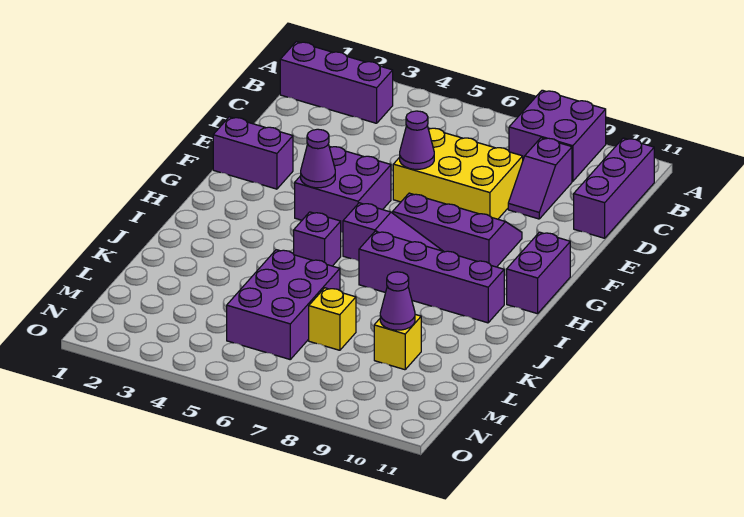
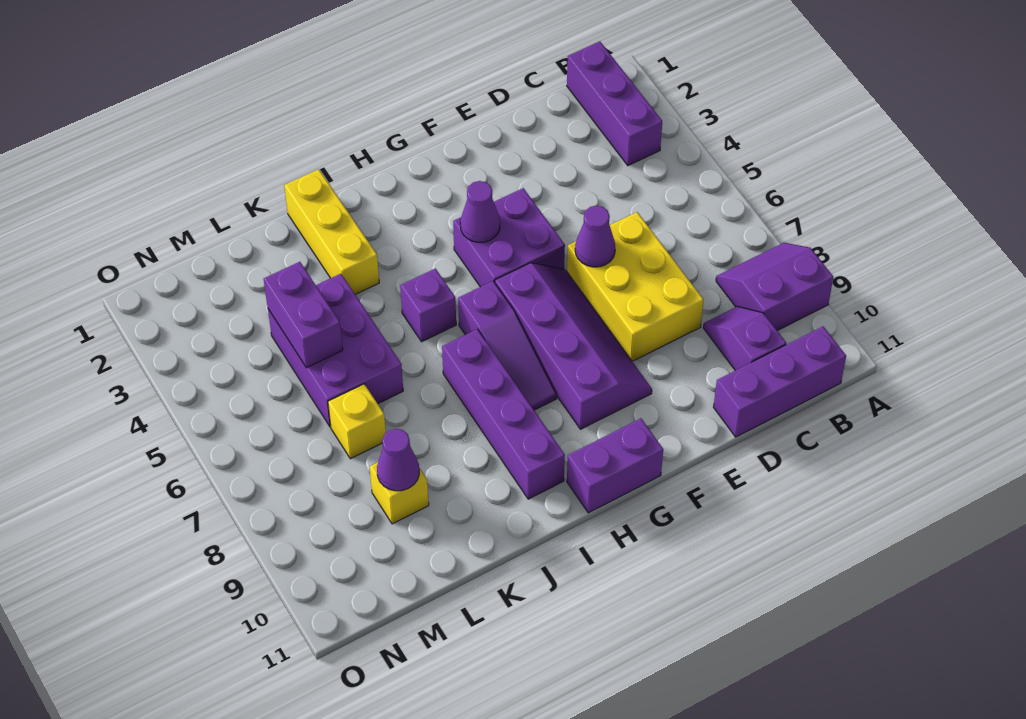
purple brick A8:B9 level 1 -> purple slope A8:B9 level 1 top 9
purple slope C9:D9 level 1 top C -> purple slope C9:C10 level 1 top 10
purple brick F1:F2 level 1 -> purple brick L4:L5 level 2
purple slope F7:G9 level 1 top G -> purple slope F6:G9 level 1 top G
none -> yellow brick J1:J3 level 1
purple brick K5:M6 level 1 -> purple brick K4:L6 level 1

